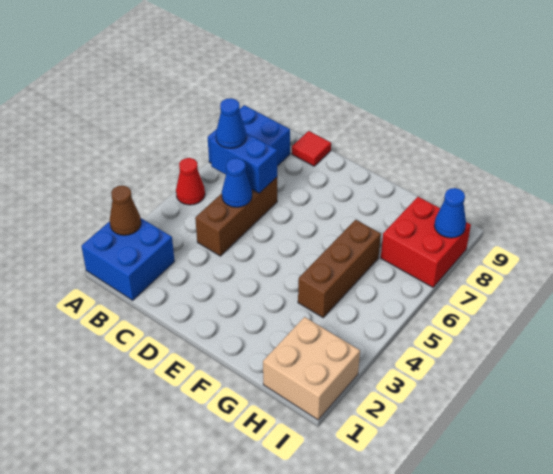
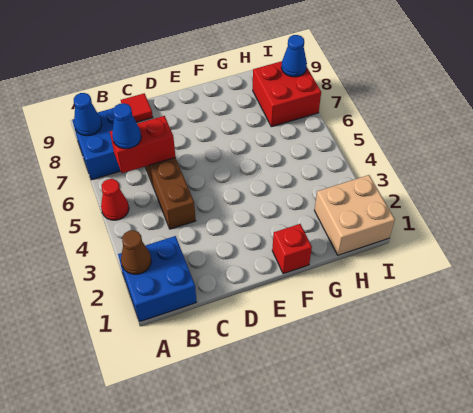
blue brick B6:C6 level 2 -> red brick B6:C6 level 2
blue cone C5 level 2 -> blue cone A8 level 2
none -> red brick F1 level 1
brown brick G4:G6 level 1 -> none

